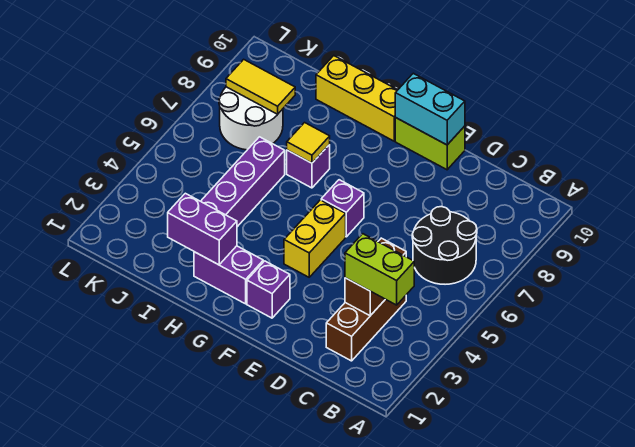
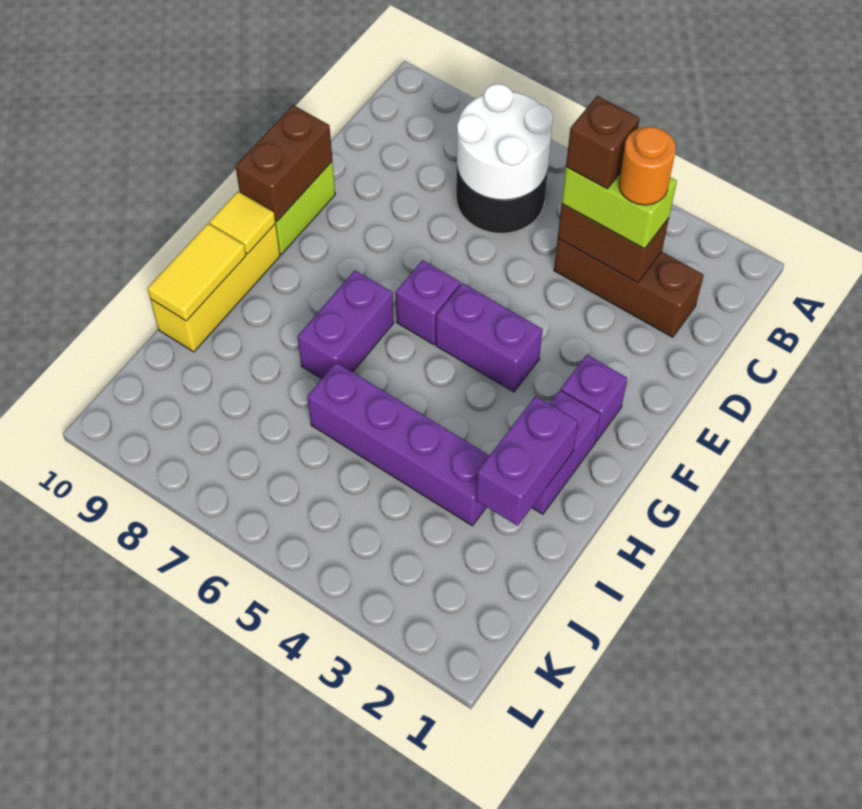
lime brick B3:C3 level 3 -> lime brick C3:C4 level 3
none -> orange round brick C3 level 4
none -> brown brick C4 level 4
cyan brick E10:F10 level 2 -> brown brick E10:F10 level 2
yellow brick F4:F5 level 1 -> purple brick F4:F5 level 1
purple brick H7 level 1 -> purple brick G7:H7 level 1
yellow tile H7 level 2 -> yellow tile G10 level 2
white round brick J7:K8 level 1 -> white round brick B6:C7 level 2
yellow tile J8:K8 level 2 -> yellow tile H10:I10 level 2

